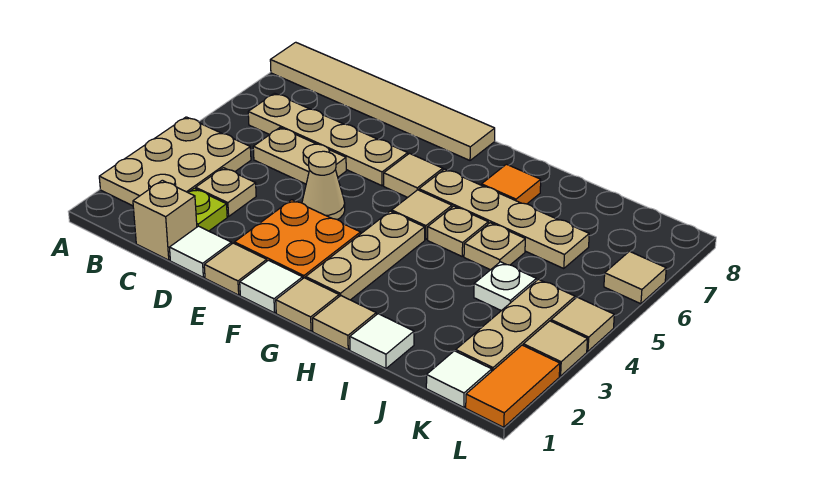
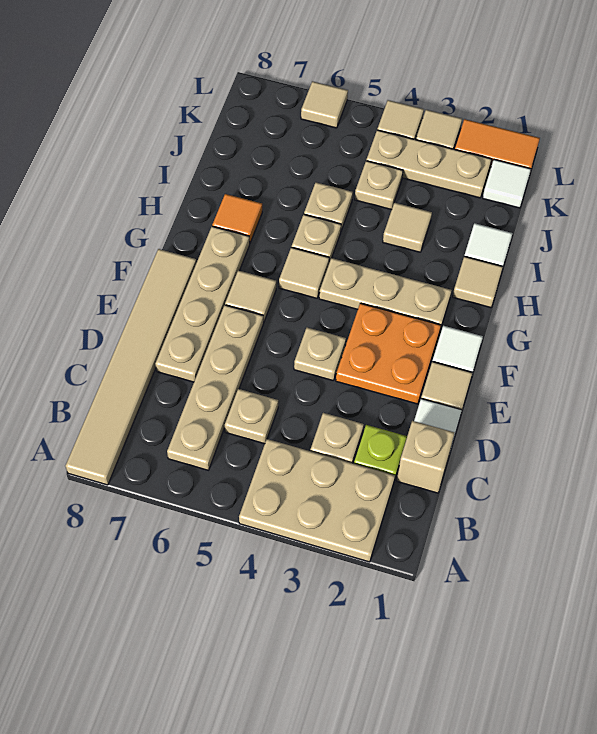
tan plate C5:D5 level 1 -> tan plate C5 level 1
tan cone E4 level 1 -> tan plate E4 level 1
tan tile G1 level 1 -> tan tile I3 level 1
tan plate G6:J6 level 1 -> tan plate D7:G7 level 1
white plate J4 level 1 -> tan plate J4 level 1

